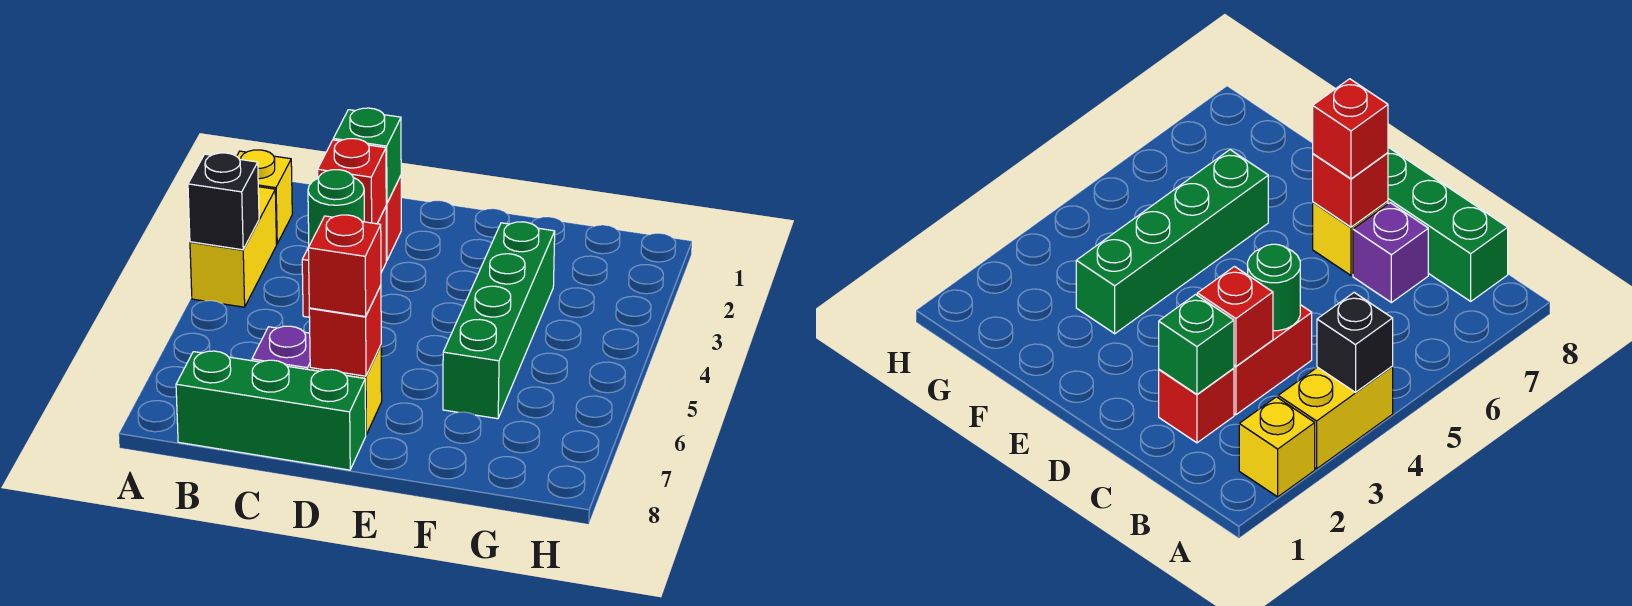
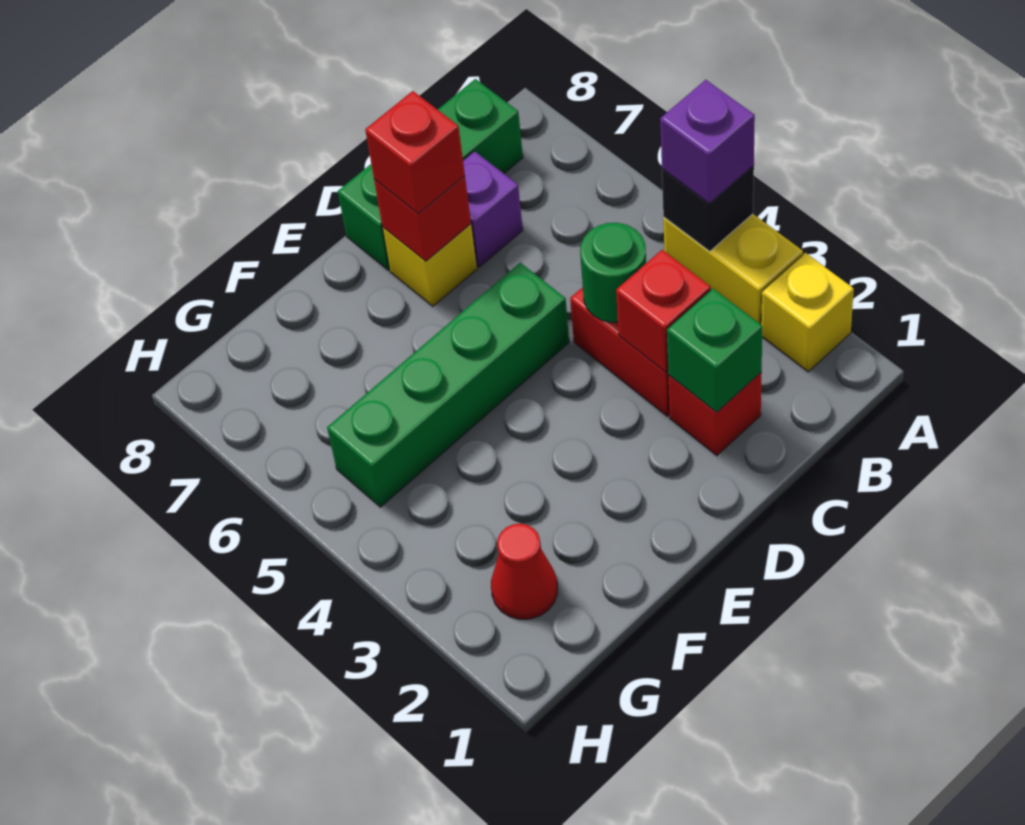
none -> purple brick A4 level 3
green brick F3:F6 level 1 -> green brick D5:G5 level 1
none -> red cone G2 level 1

